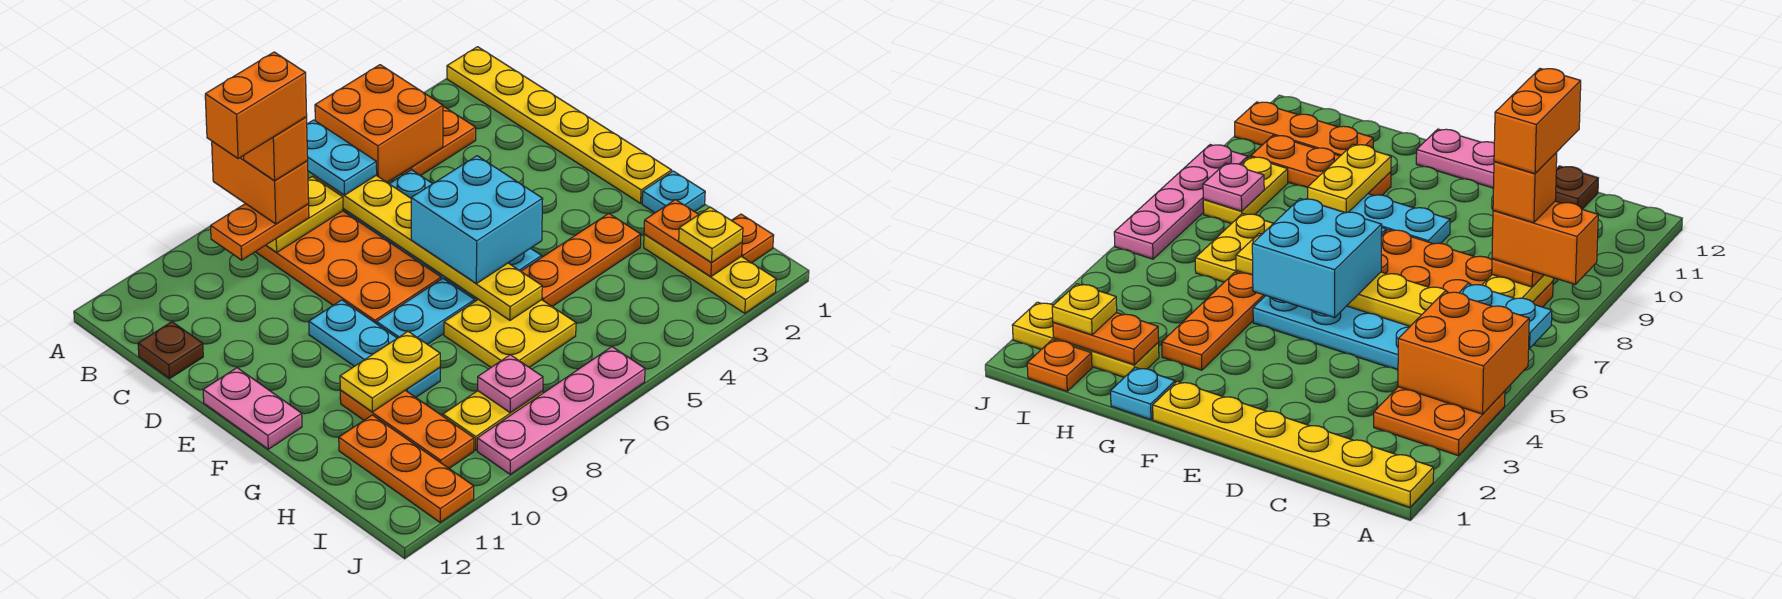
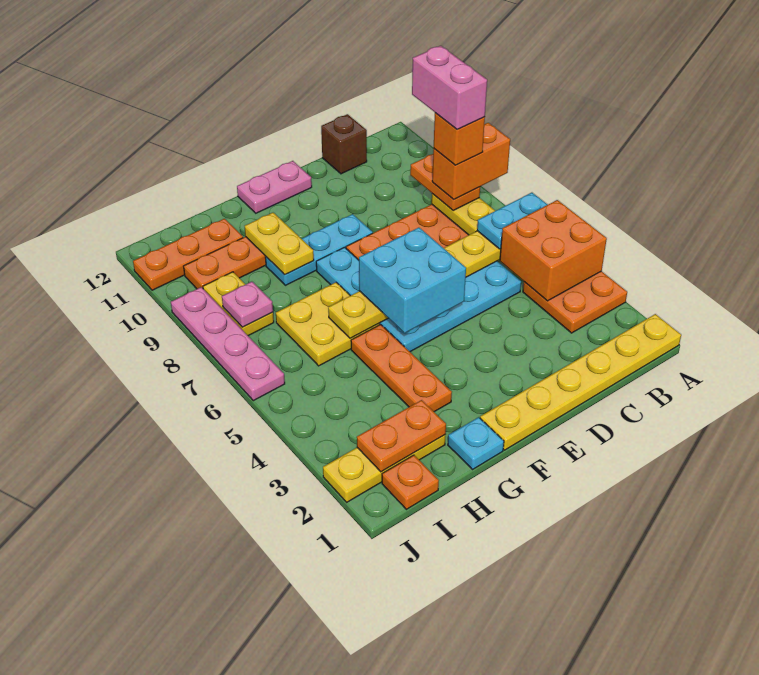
orange brick B8:B9 level 6 -> pink brick B8:B9 level 6
brown plate C12 level 1 -> brown brick C12 level 1
yellow plate I2 level 3 -> none

